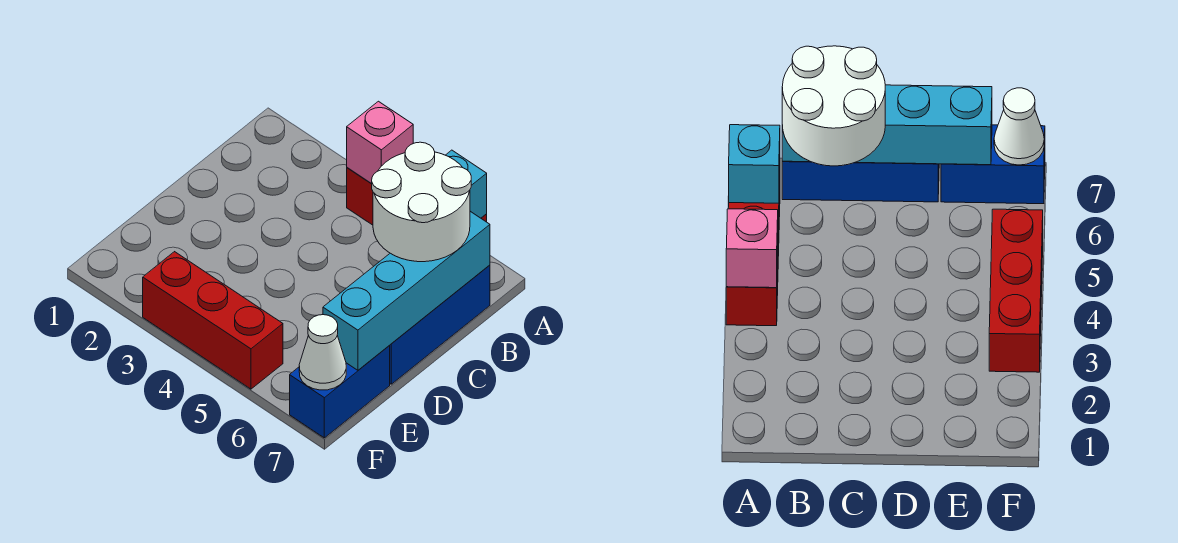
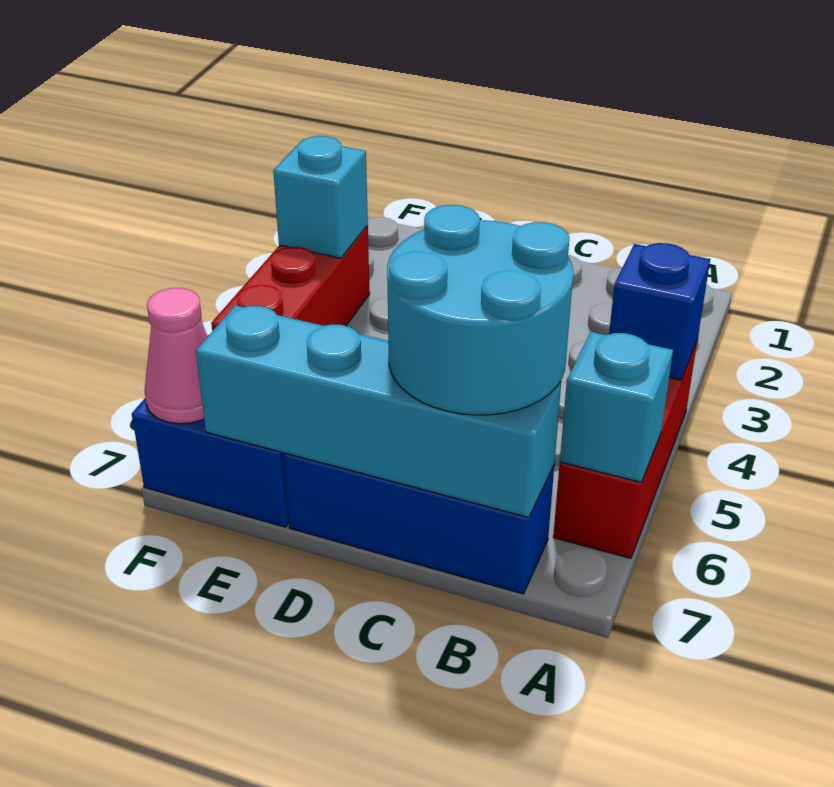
pink brick A4 level 2 -> blue brick A4 level 2
white round brick B6:C7 level 3 -> cyan round brick B6:C7 level 3
none -> cyan brick F3 level 2
white cone F7 level 2 -> pink cone F7 level 2

